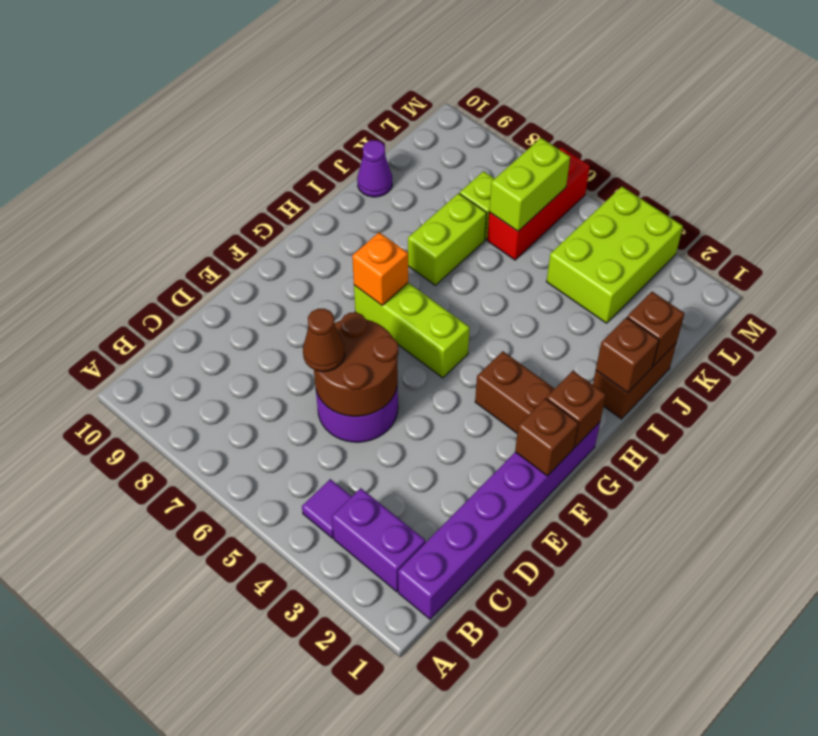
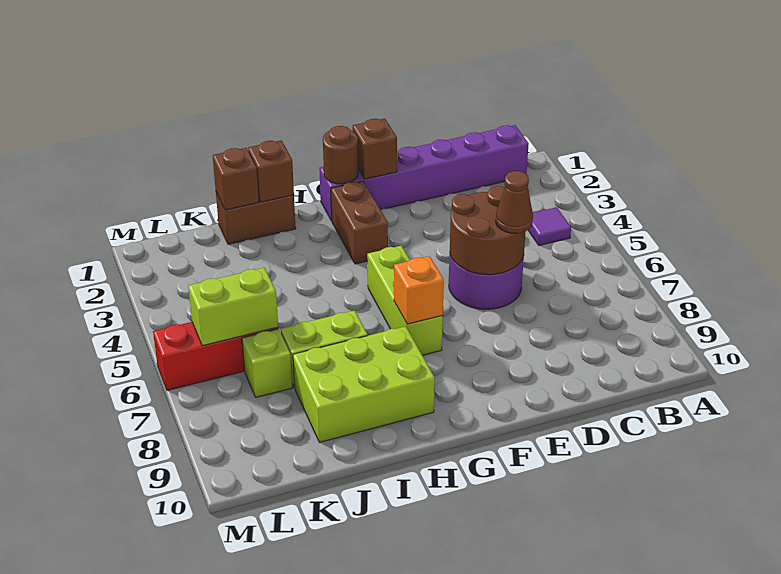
purple brick B2:B3 level 1 -> none
brown brick G1 level 2 -> brown round brick G1 level 2
purple cone J10 level 1 -> none
lime brick K3:M4 level 1 -> lime brick H8:J9 level 1

